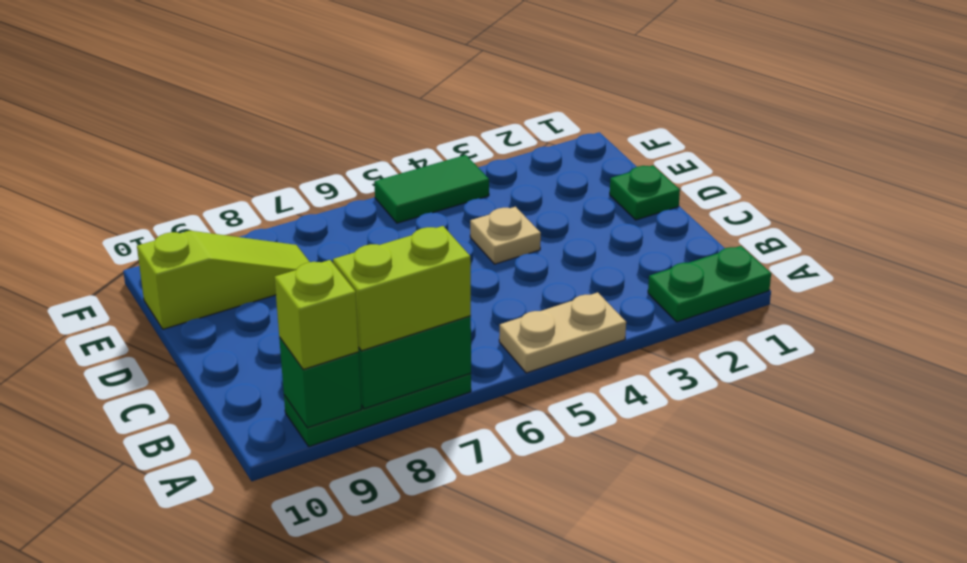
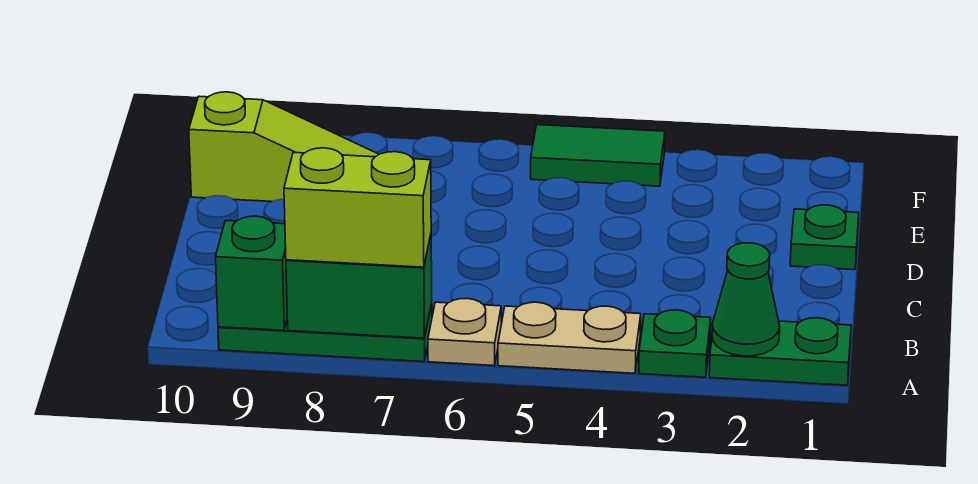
none -> green cone A2 level 2
none -> green plate A3 level 1
lime brick A9 level 3 -> none
tan plate D4 level 1 -> tan plate A6 level 1

